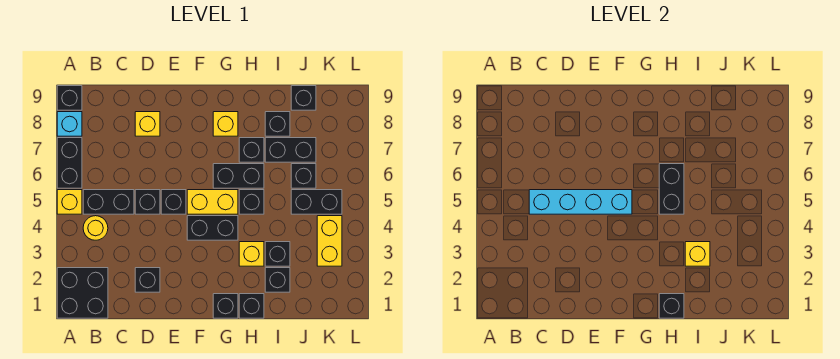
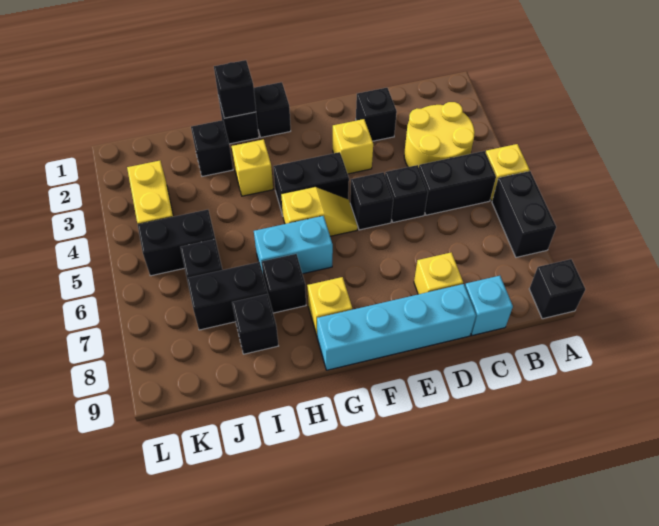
black brick A1:B2 level 1 -> none
cyan brick A8 level 1 -> cyan brick C9 level 1
yellow round brick B4 level 1 -> yellow round brick B3:C4 level 1
cyan brick C5:F5 level 2 -> cyan brick D9:G9 level 1
yellow brick F5:G5 level 1 -> yellow slope F5:G5 level 1 top G
black brick G6:H6 level 1 -> cyan brick G6:H6 level 1
black brick H5 level 1 -> none
black brick H5:H6 level 2 -> none
black brick I3 level 1 -> none
yellow brick I3 level 2 -> yellow brick E3 level 1
black brick J9 level 1 -> none

